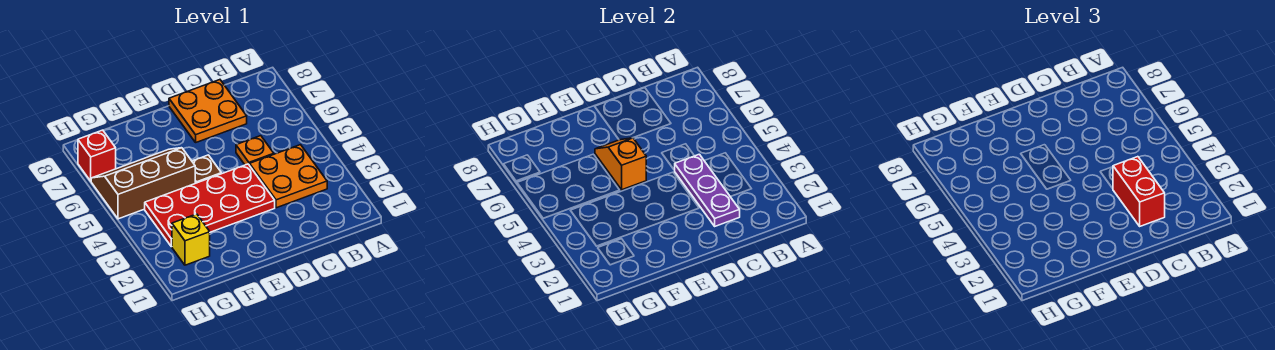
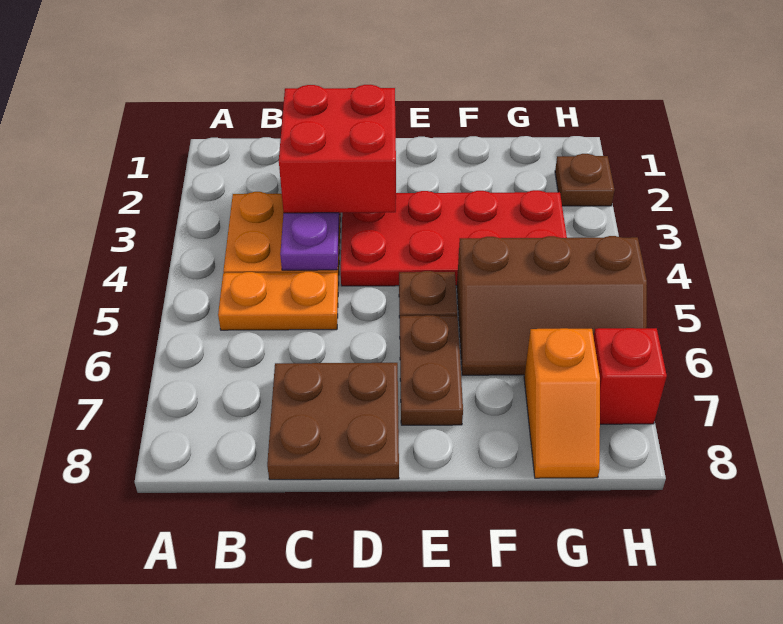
red brick C2:C3 level 3 -> red brick C2:D3 level 3
orange plate C5 level 1 -> orange plate B5:C5 level 1
orange plate C7:D8 level 1 -> brown plate C7:D8 level 1
orange slope E5:E6 level 2 top 5 -> orange slope G7:G8 level 1 top 7
none -> brown plate E6:E7 level 1
yellow brick G2 level 1 -> none
none -> brown plate H2 level 1

